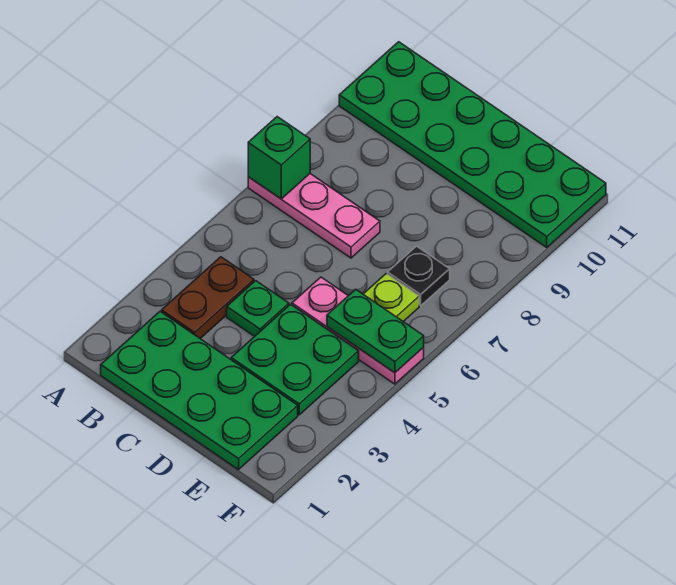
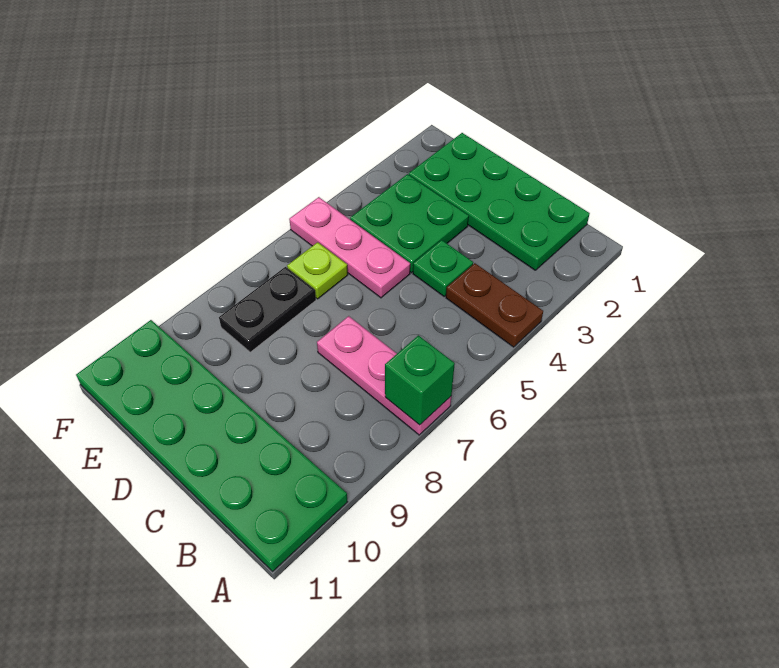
brown plate B3:B4 level 1 -> brown plate A4:B4 level 1
green plate E5:F5 level 2 -> none
black plate E7 level 1 -> black plate E7:E8 level 1

